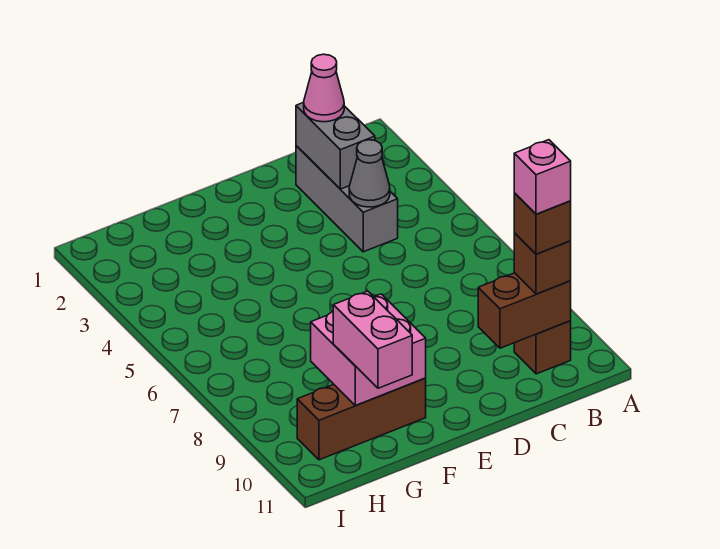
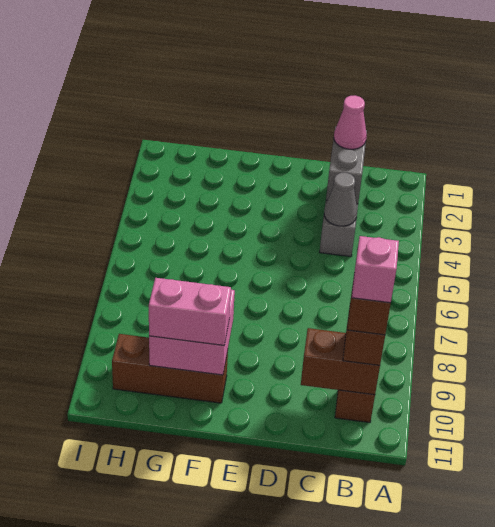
pink brick G10:G11 level 3 -> pink brick F10:G10 level 3

